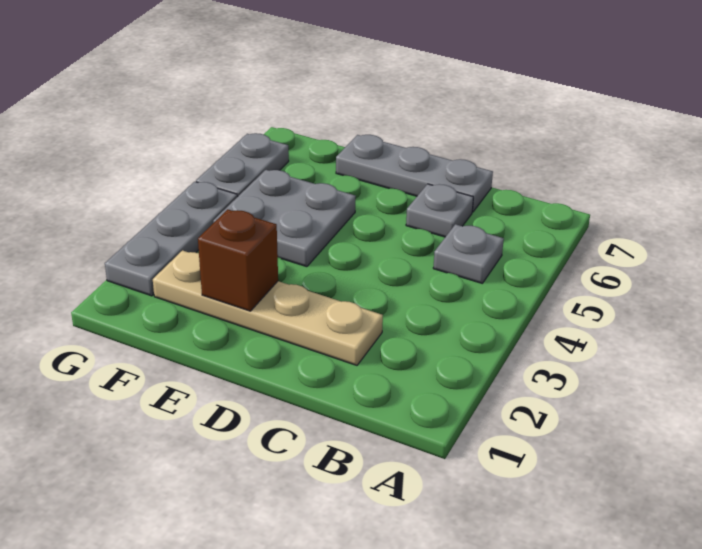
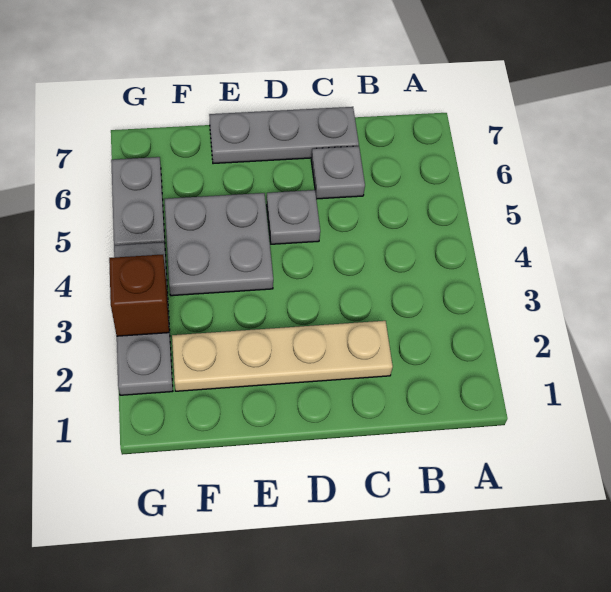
grey plate B5 level 1 -> grey plate D5 level 1
brown brick E2 level 2 -> brown brick G3 level 2

